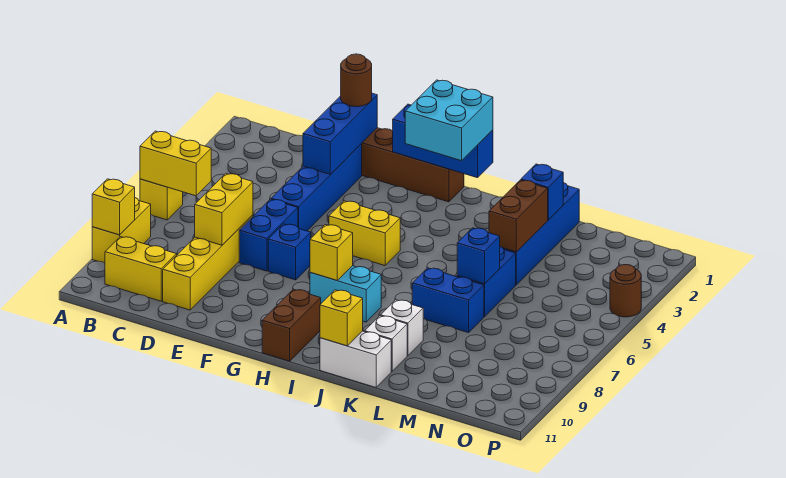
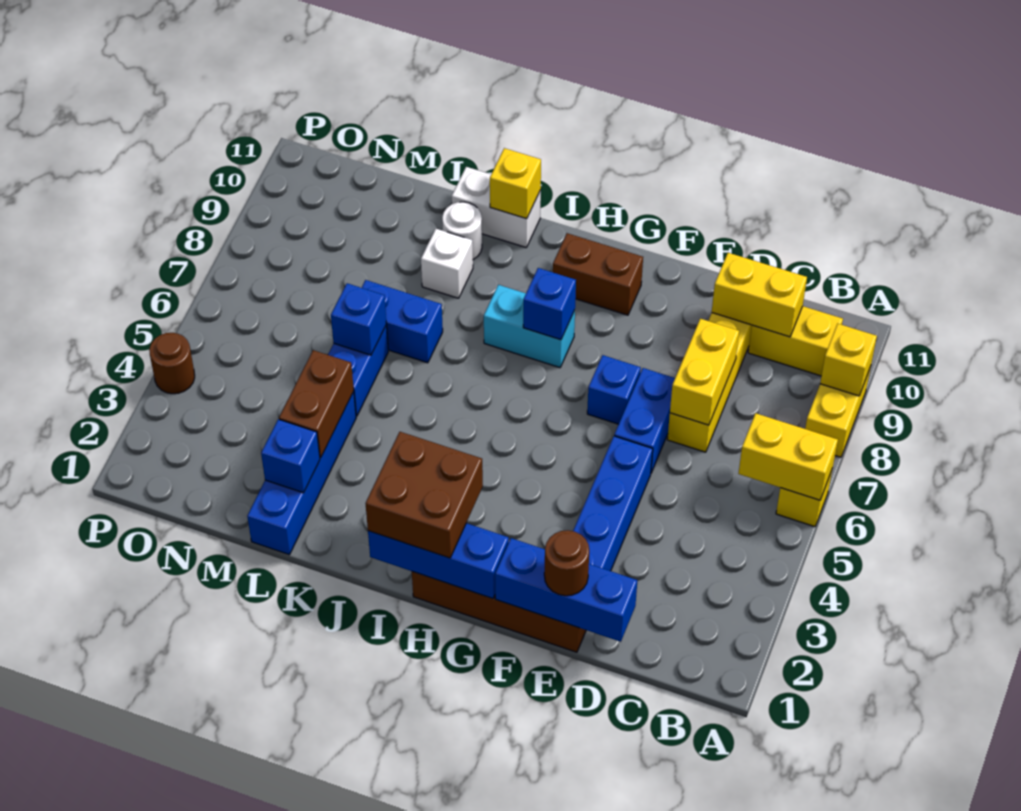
blue brick E1:E3 level 2 -> blue brick D1:F1 level 2
yellow brick G5:H5 level 1 -> yellow brick C10:D10 level 2
cyan brick H1:I2 level 3 -> brown brick H1:I2 level 3
yellow brick H8 level 2 -> blue brick H8 level 2
brown brick H10:H11 level 1 -> brown brick G10:H10 level 1
white brick K10 level 1 -> white round brick K10 level 1

